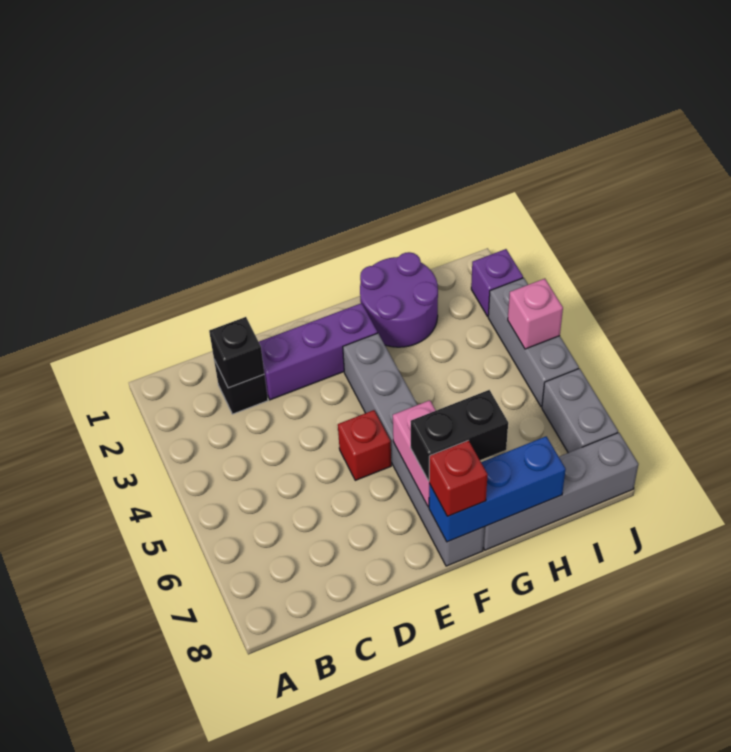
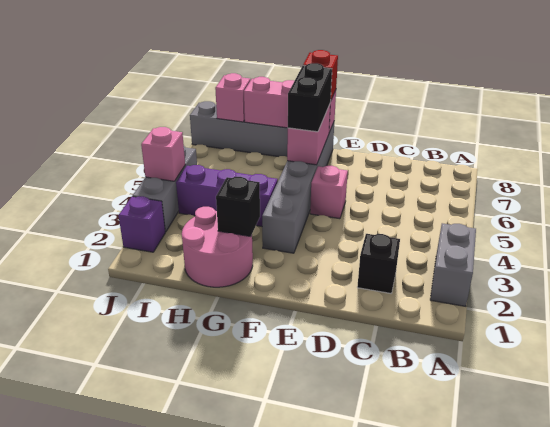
black brick C2 level 2 -> black brick G2 level 2
purple brick D2:F2 level 1 -> purple brick G4:I4 level 1
red brick E5 level 1 -> pink brick E5 level 1
black brick F7:G7 level 3 -> black brick F6:F7 level 3
blue brick F8:H8 level 2 -> pink brick F8:H8 level 2
purple round brick G1:H2 level 1 -> pink round brick G1:H2 level 1
none -> pink brick I8 level 2
grey brick J6:J7 level 1 -> grey brick A2:A3 level 1

